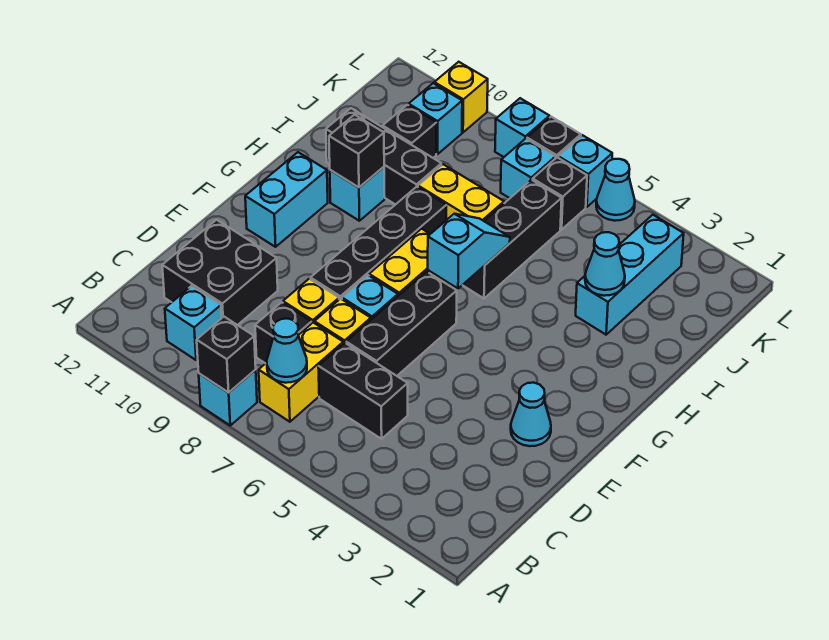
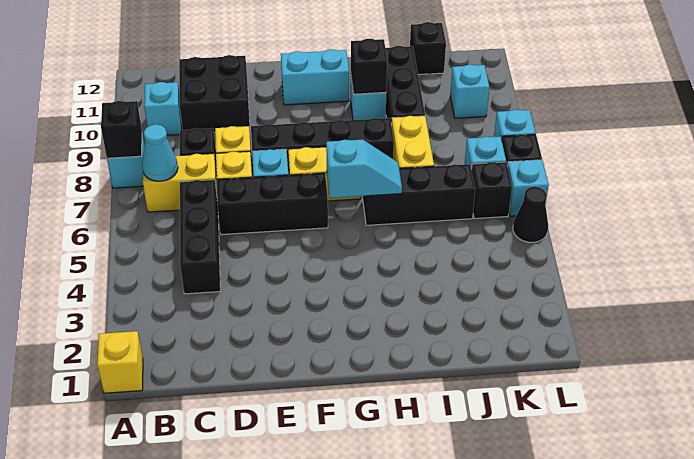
black brick C5:C6 level 1 -> black brick C4:C6 level 1
cyan cone E2 level 1 -> none
cyan brick I3:K3 level 1 -> none
cyan cone I3 level 2 -> none
black brick J10 level 1 -> black brick J12 level 1
cyan cone L5 level 1 -> black cone L5 level 1
yellow brick L10 level 1 -> yellow brick A1 level 1

